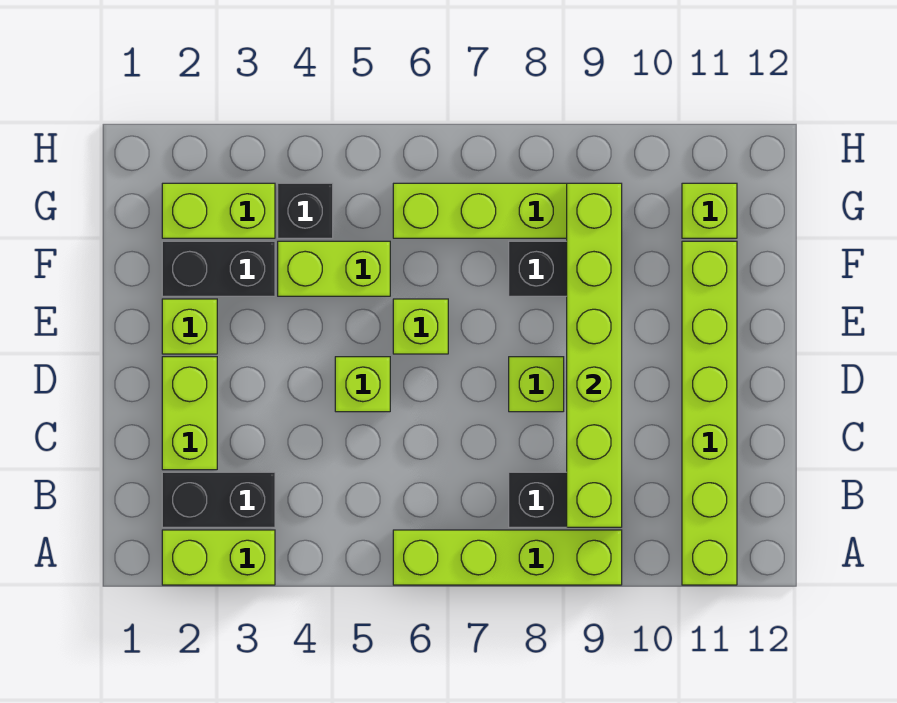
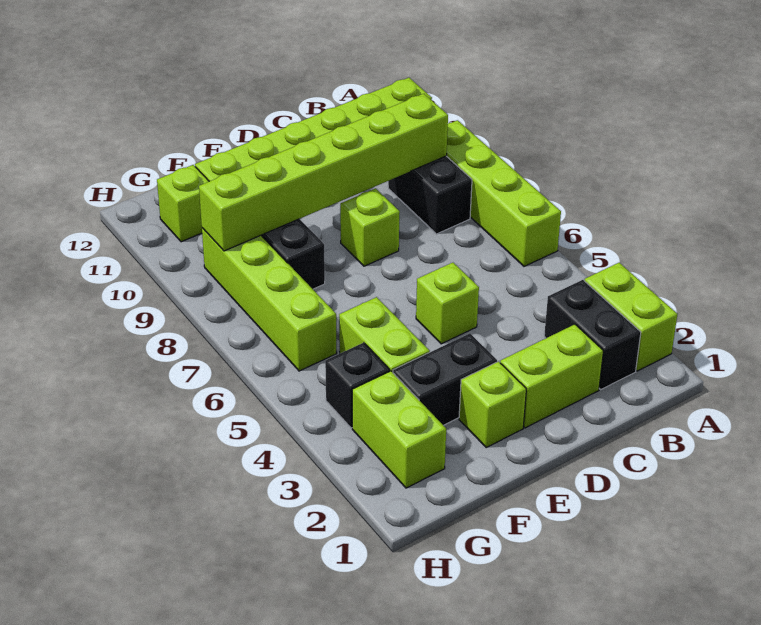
lime brick E6 level 1 -> none
black brick F2:F3 level 1 -> black brick E3:F3 level 1

